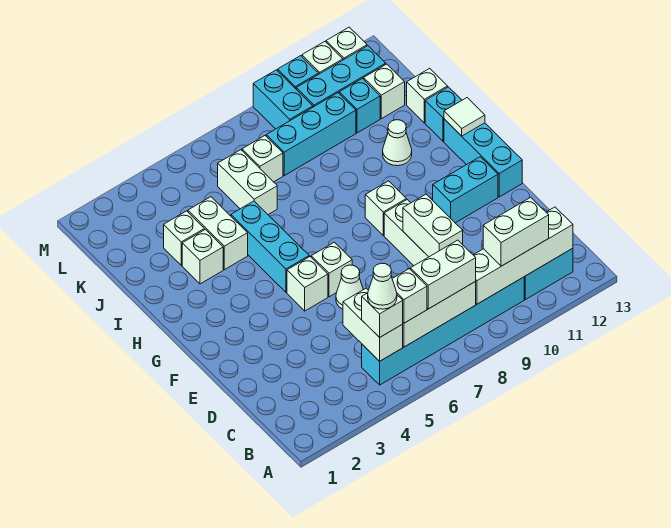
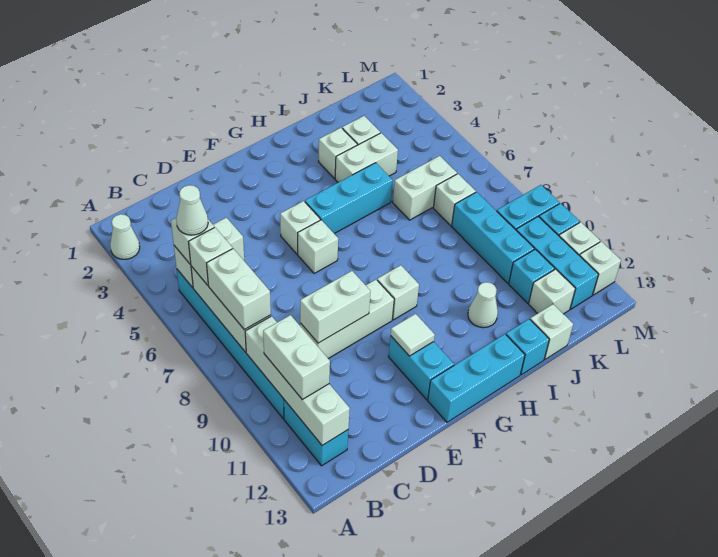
white cone E6 level 1 -> white cone A2 level 1
white tile H13 level 2 -> white tile F11 level 2

